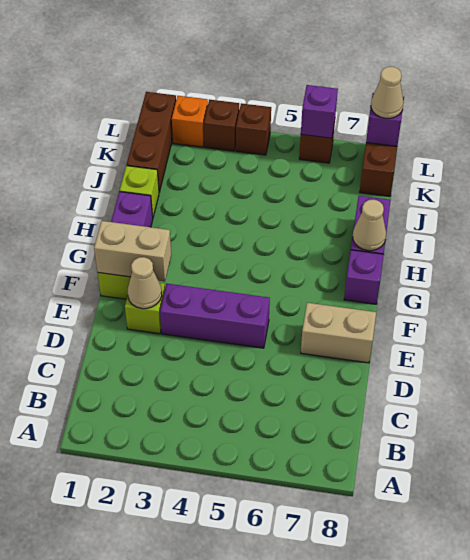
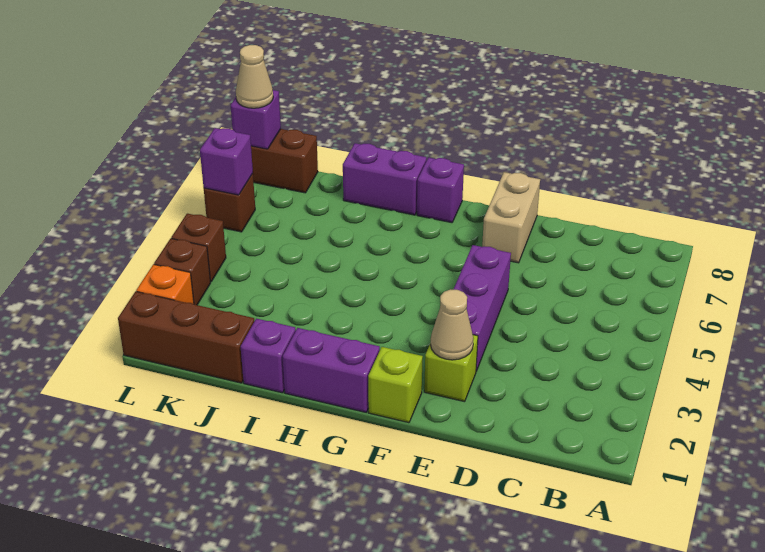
tan brick F1:F2 level 2 -> none
tan cone H8 level 2 -> none
lime brick I1 level 1 -> purple brick I1 level 1

